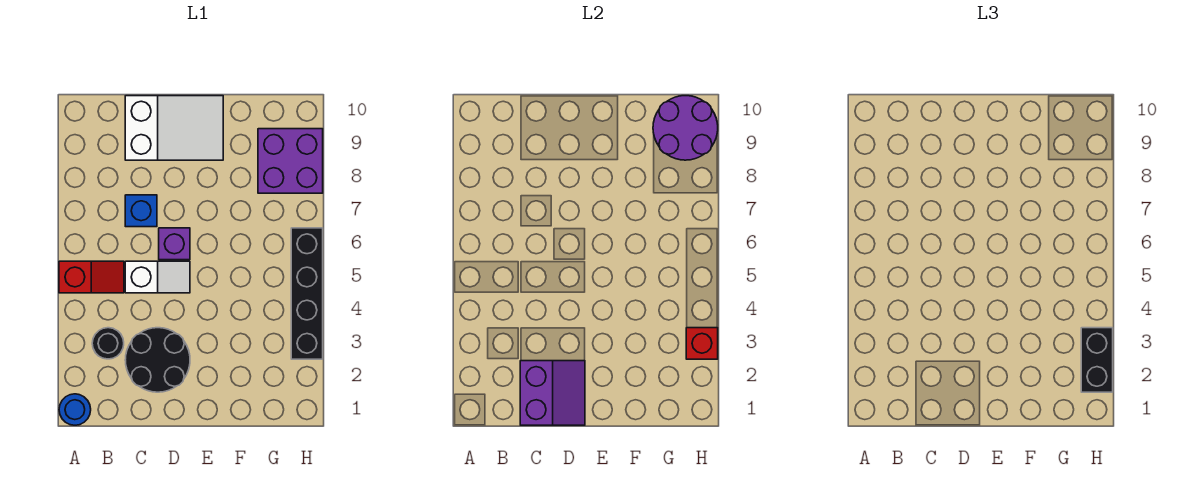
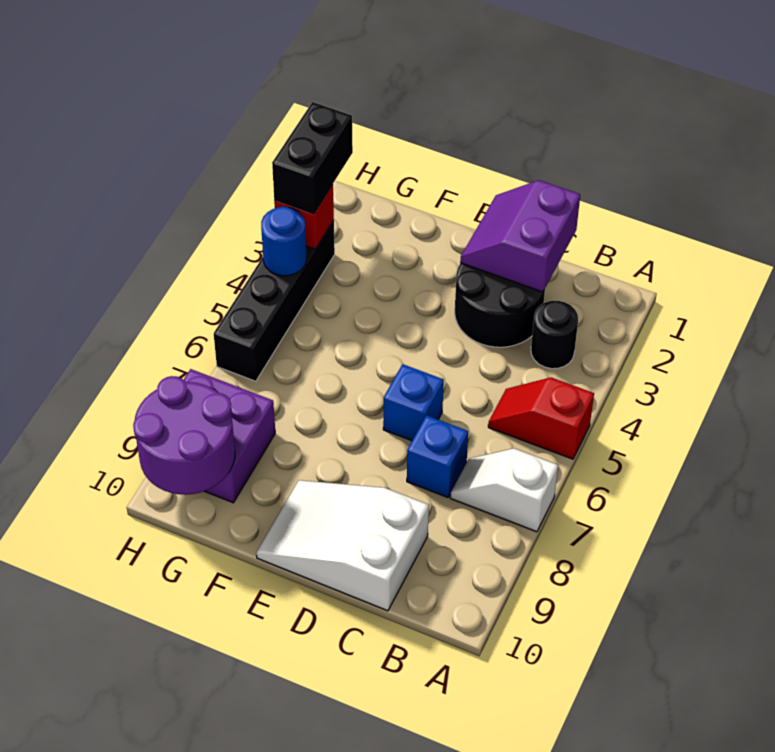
blue round brick A1 level 1 -> blue round brick H4 level 2
white slope C5:D5 level 1 top C -> white slope A7:B7 level 1 top A
purple brick D6 level 1 -> blue brick D6 level 1

